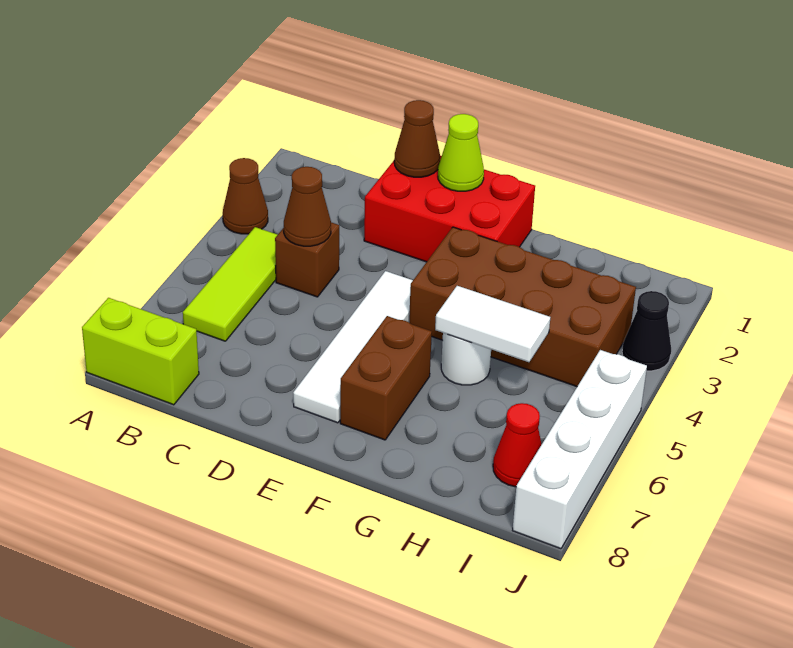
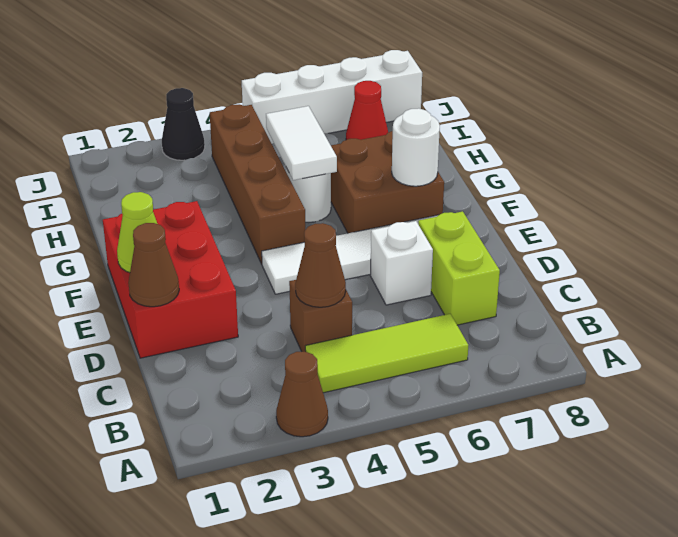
lime brick A8:B8 level 1 -> lime brick C7:D7 level 1
none -> white brick D6 level 1
brown brick F3:I4 level 1 -> brown brick F4:I4 level 1
brown brick F6:F7 level 1 -> brown brick F6:G7 level 1
none -> white round brick F7 level 2

